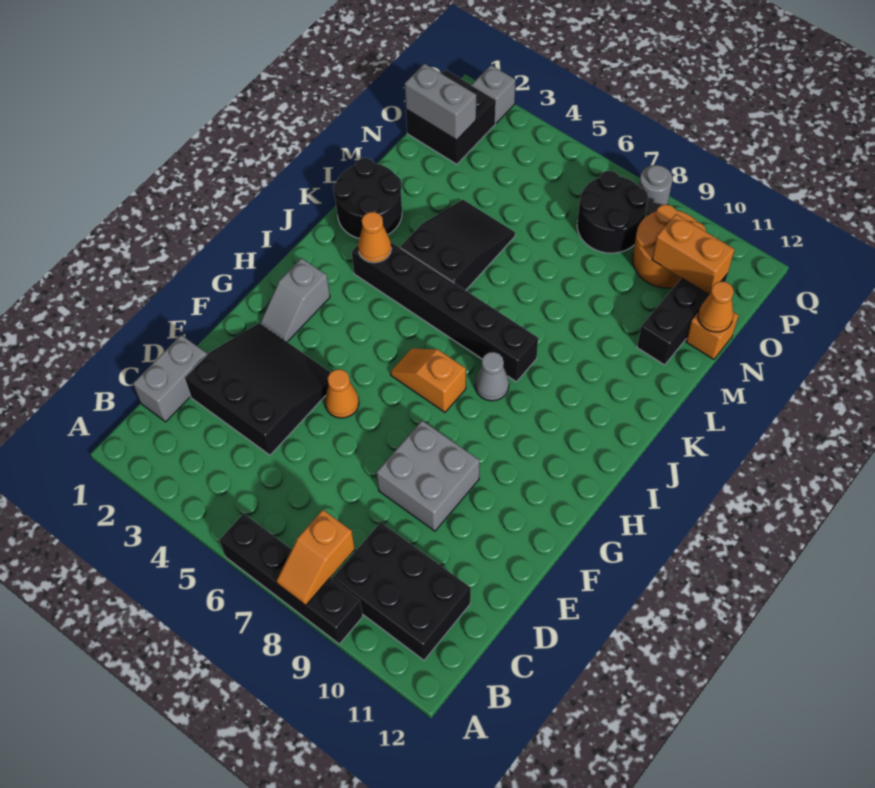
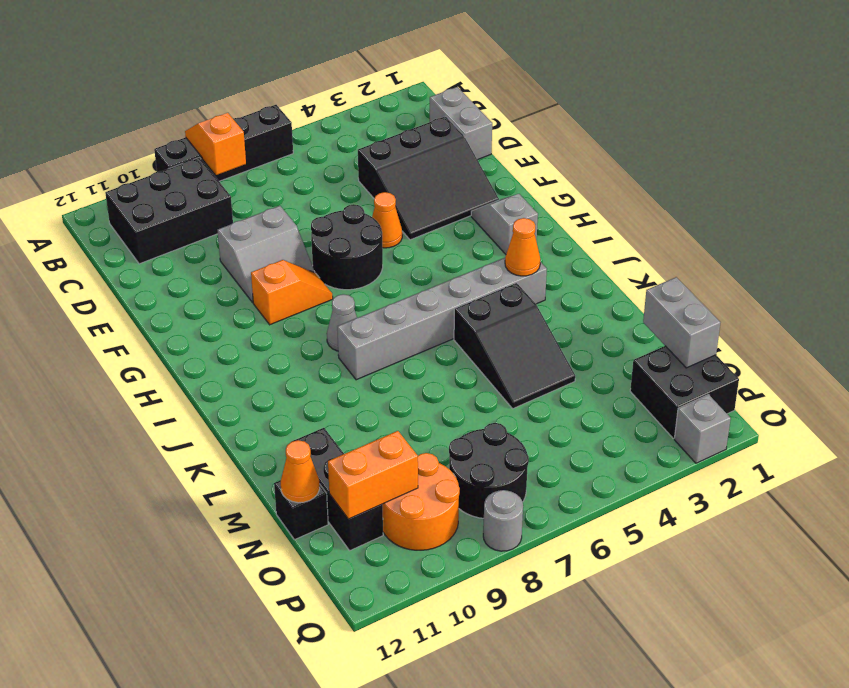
grey brick E8:F9 level 1 -> grey slope E8:F9 level 1 top E
orange slope H6:H7 level 1 top 7 -> orange slope G8:G9 level 1 top 9
black brick J3:J8 level 1 -> grey brick J3:J8 level 1
black round brick K1:L2 level 1 -> black round brick F6:G7 level 1
orange brick N12 level 1 -> black brick N12 level 1
grey brick O1:O2 level 2 -> grey brick N1:O1 level 2

